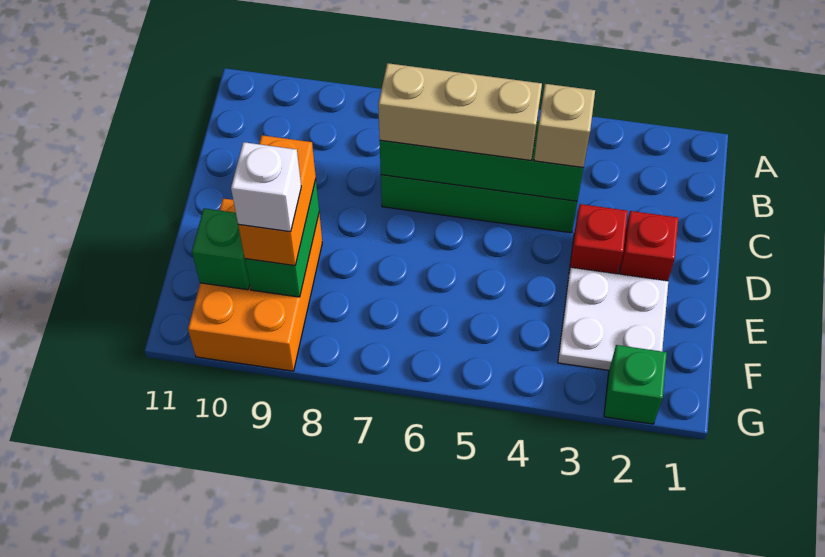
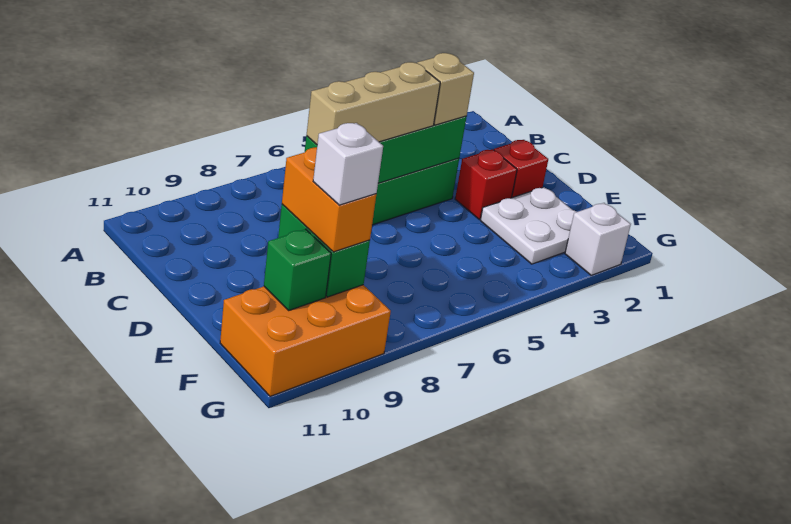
orange brick E9:G10 level 1 -> orange brick F9:G11 level 1
green brick G2 level 1 -> white brick G2 level 1

